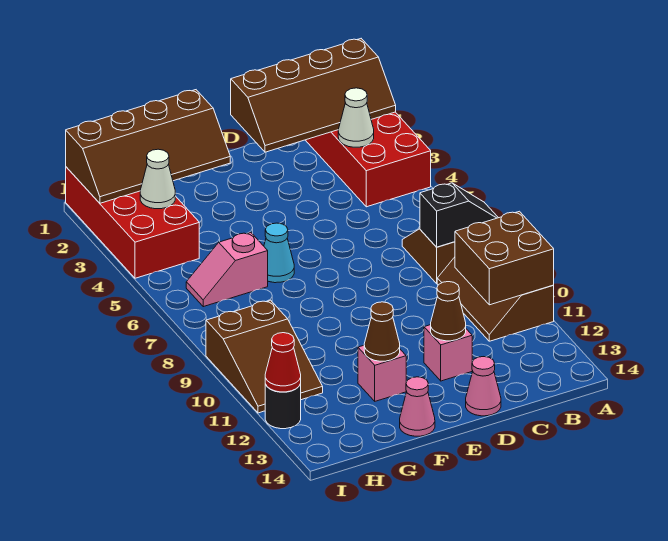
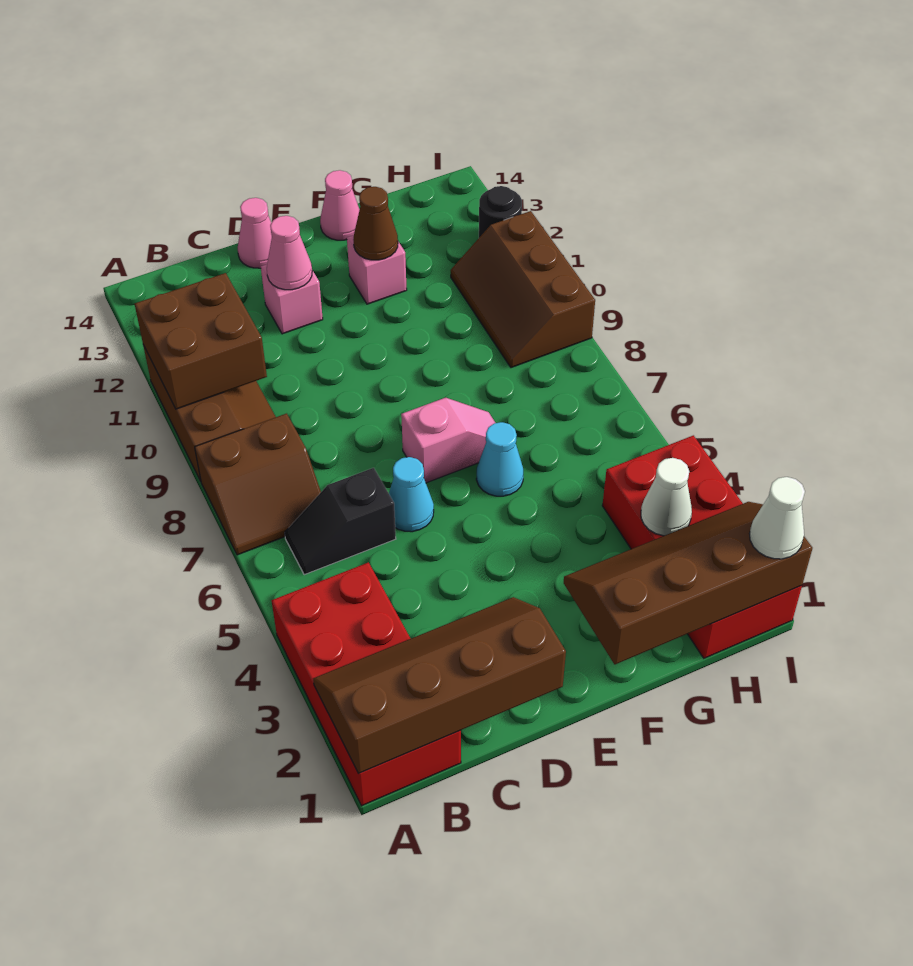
black slope A8:B8 level 2 top B -> black slope B6:C6 level 1 top C
white cone B3 level 2 -> white cone I1 level 3
none -> cyan cone D6 level 1
brown cone D12 level 2 -> pink cone D12 level 2
pink slope G6:H6 level 1 top G -> pink slope E7:F7 level 1 top E
brown slope H9:I11 level 1 top 9 -> brown slope H9:I11 level 1 top I
red cone I12 level 2 -> none

